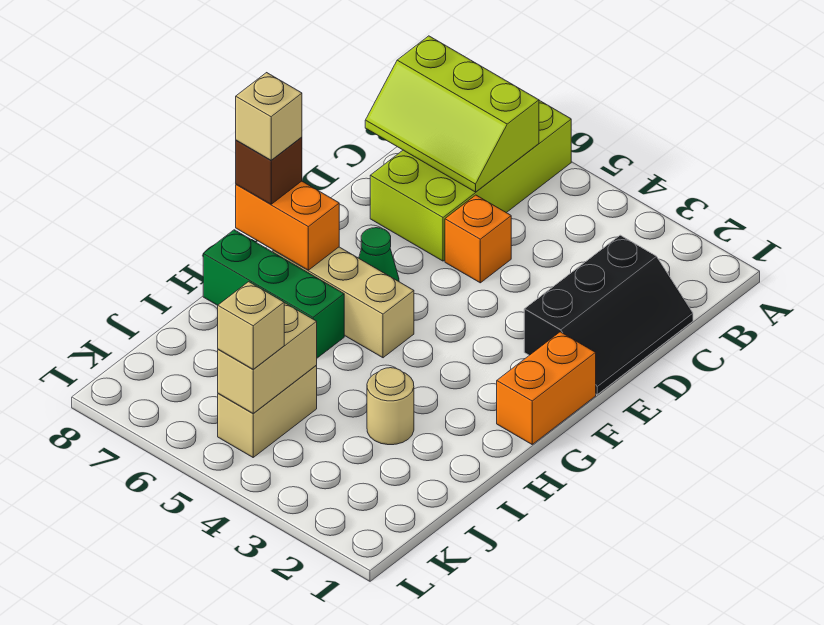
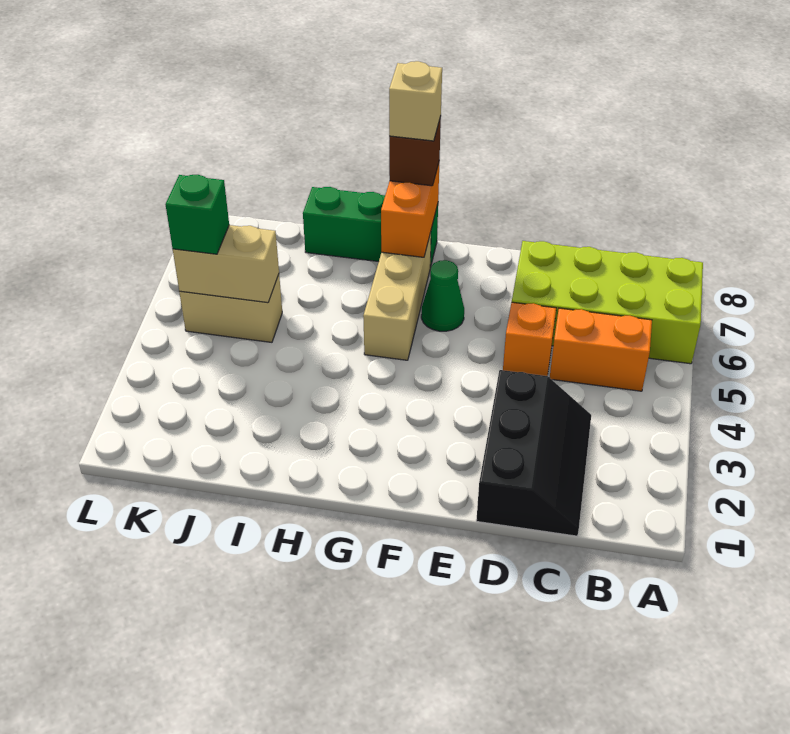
lime slope B6:C8 level 2 top B -> none
black slope C1:E2 level 1 top 2 -> black slope C1:D3 level 1 top D
orange brick F1:G1 level 1 -> orange brick B5:C5 level 1
green brick H6:H8 level 1 -> green brick G8:I8 level 1
tan round brick I3 level 1 -> none
tan brick K5 level 3 -> green brick K5 level 3

